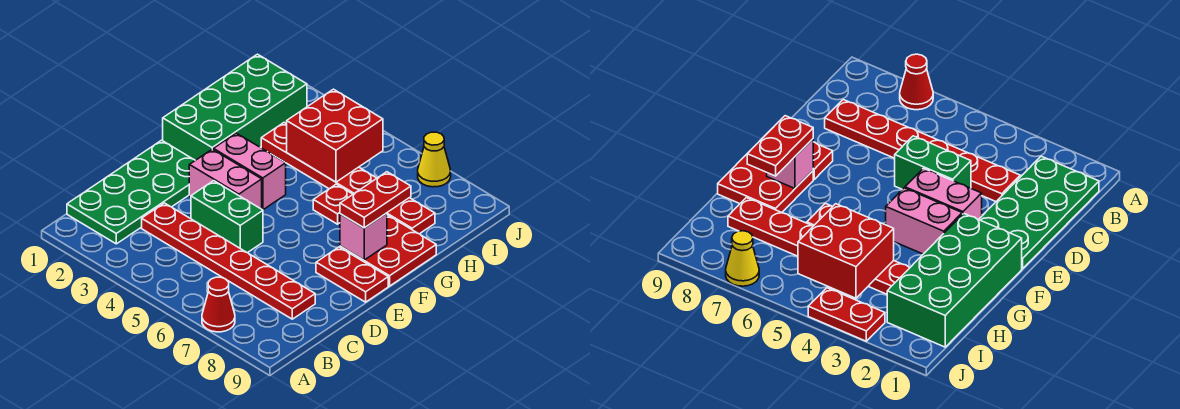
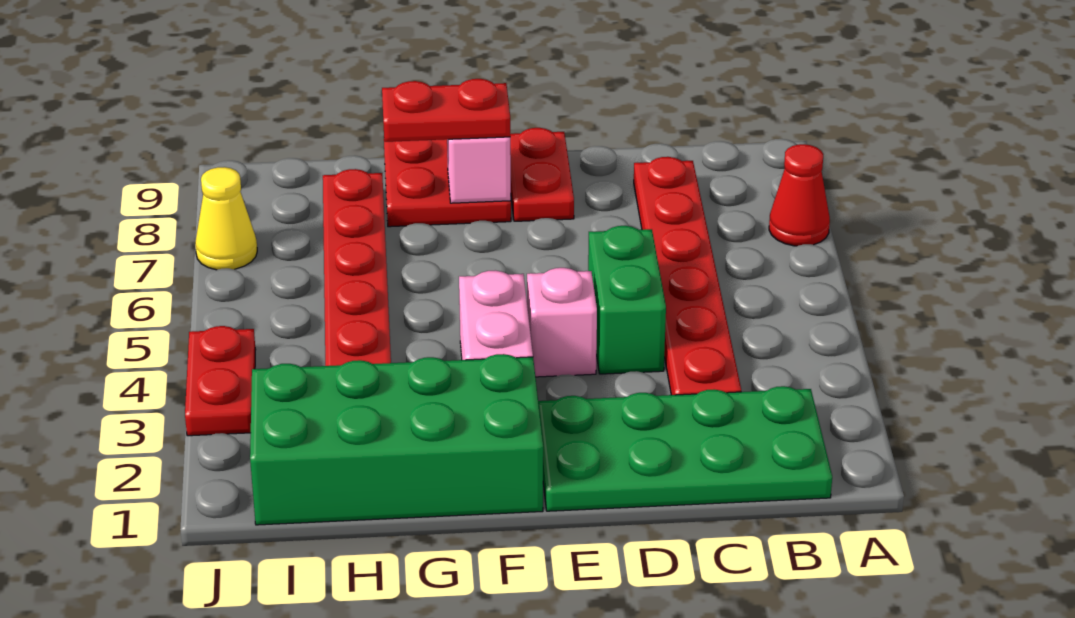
pink brick E3:E4 level 1 -> pink brick E4 level 1
red plate G6 level 1 -> none
red brick H4:I5 level 2 -> none

